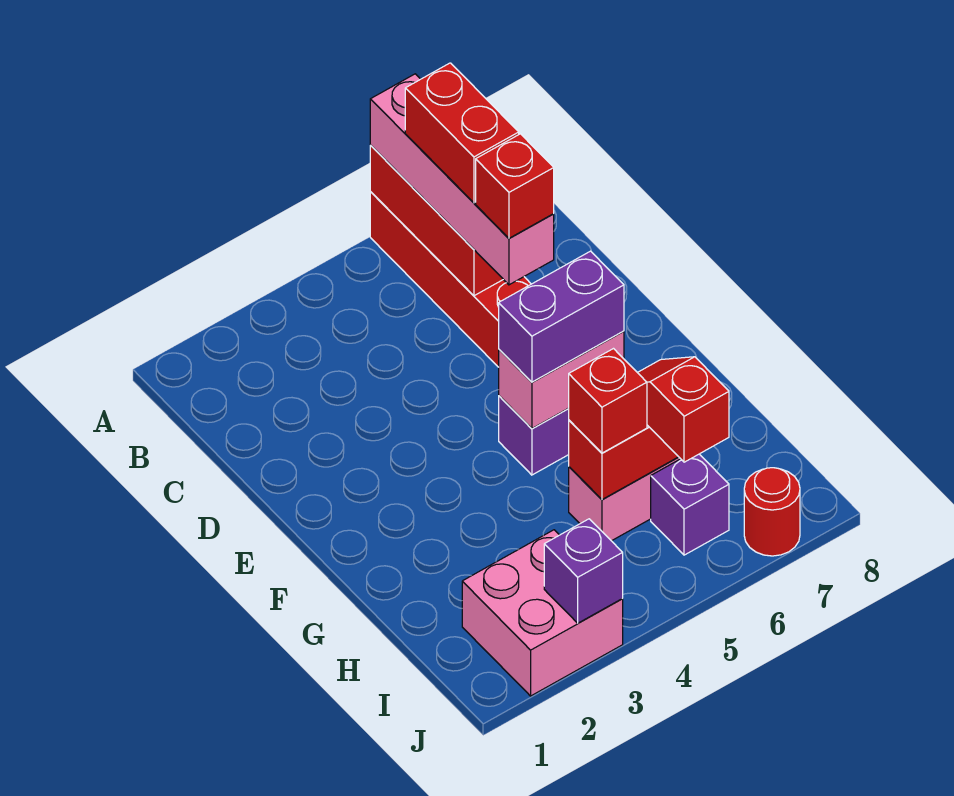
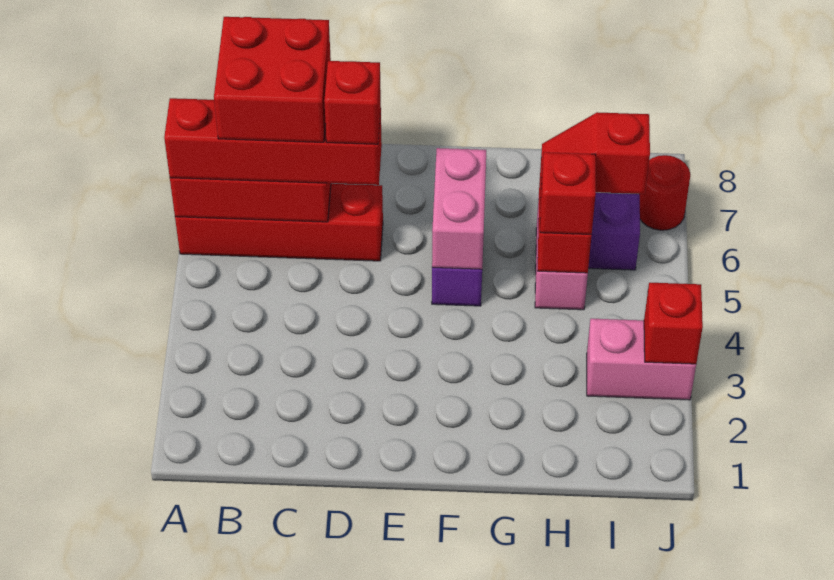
pink brick A6:D6 level 3 -> red brick A6:D6 level 3
red brick B6:C6 level 4 -> red brick B6:C7 level 4
purple brick F5:F6 level 3 -> none
pink brick I2:J3 level 1 -> pink brick I3:J3 level 1
purple brick J3 level 2 -> red brick J3 level 2

